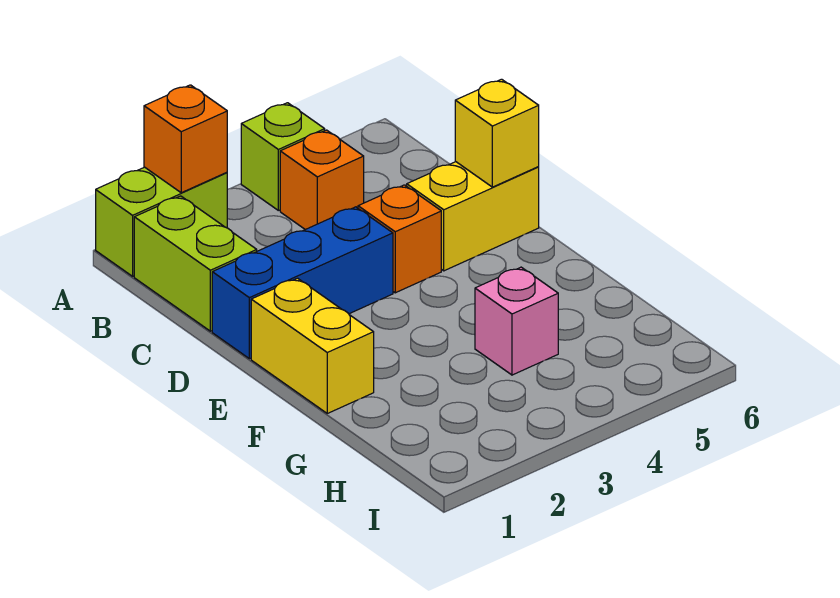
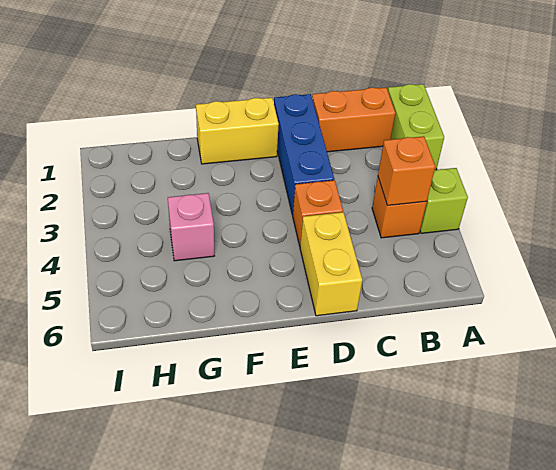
orange brick A2 level 2 -> orange brick B4 level 2
lime brick B1:C1 level 1 -> orange brick B1:C1 level 1
yellow brick D6 level 2 -> none

